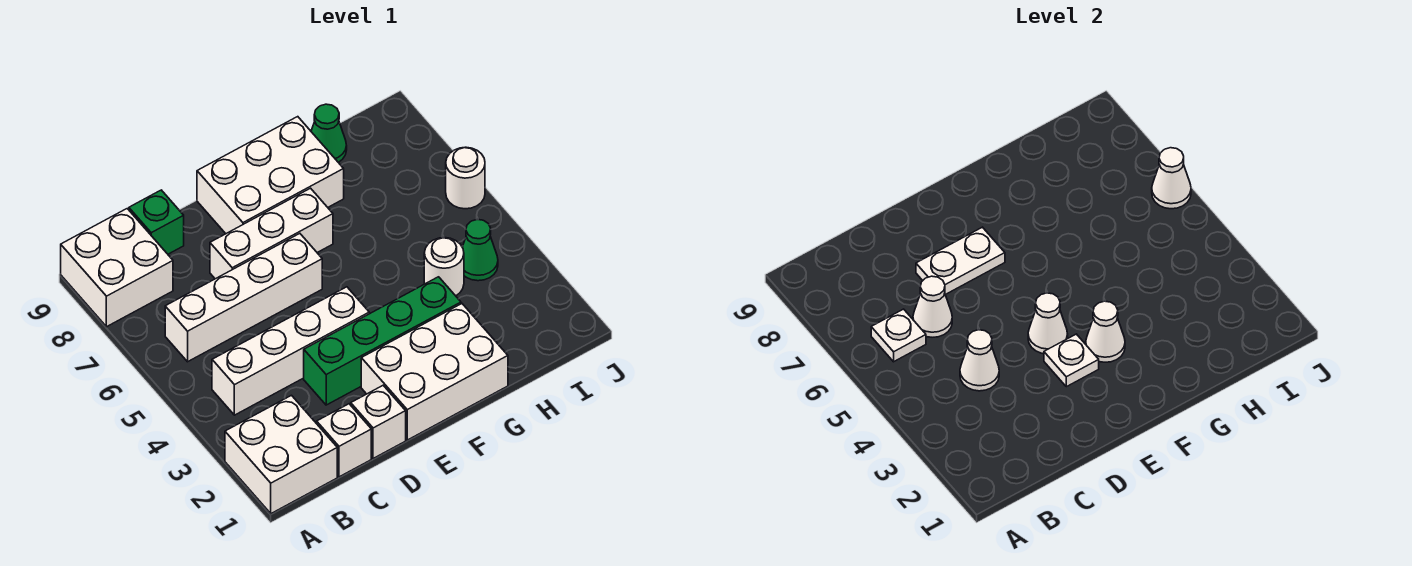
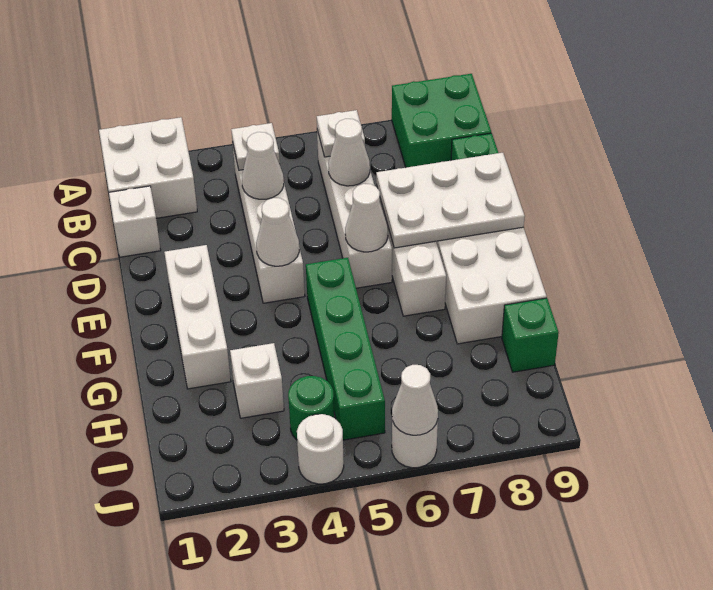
white brick A8:B9 level 1 -> green brick A8:B9 level 1
white brick D1 level 1 -> white brick H3 level 1
green brick D3:G3 level 1 -> green brick F5:I5 level 1
white plate D7:E7 level 2 -> white plate D7:E9 level 2
white brick E1:G2 level 1 -> white brick E2:G2 level 1
white plate E3 level 2 -> white plate B4 level 2
white cone F3 level 2 -> white cone E6 level 2
white round brick H4 level 1 -> white round brick J4 level 1
green cone H9 level 1 -> green brick H9 level 1
green cone I4 level 1 -> green round brick I4 level 1

